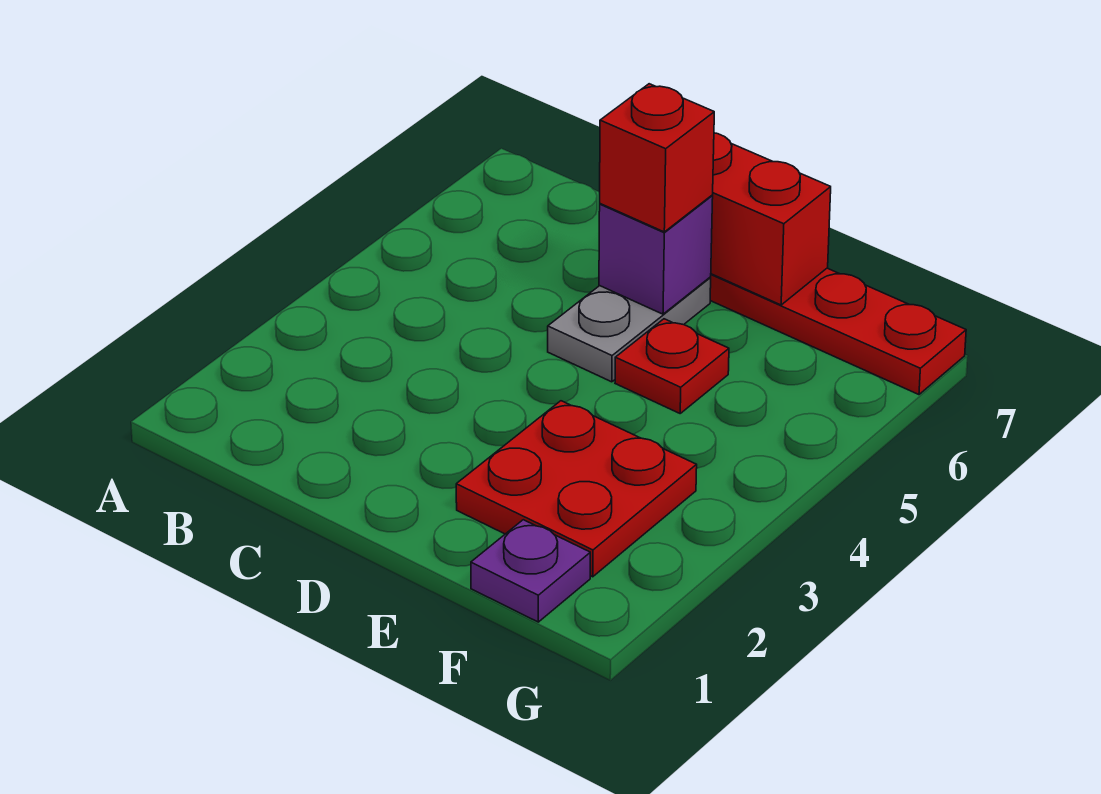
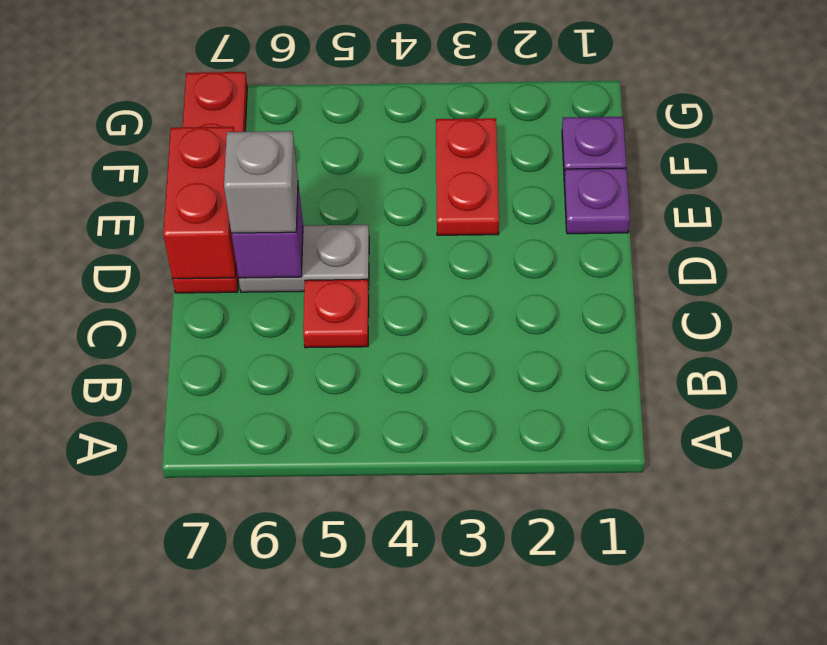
red brick D6 level 3 -> grey brick D6 level 3
none -> purple plate E1 level 1
red plate E2:F3 level 1 -> red plate E3:F3 level 1
red plate E5 level 1 -> red plate C5 level 1

